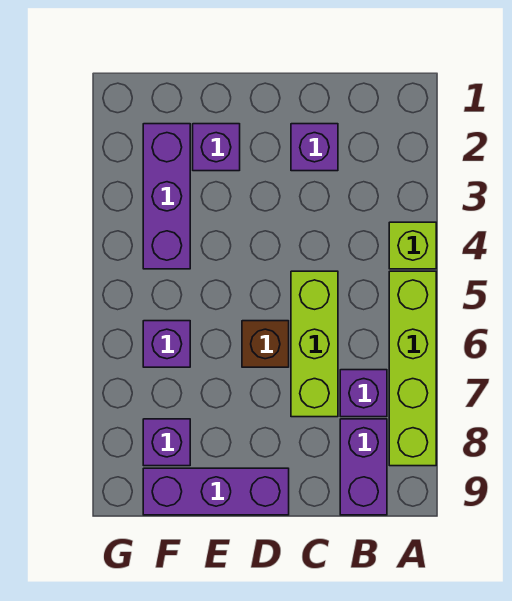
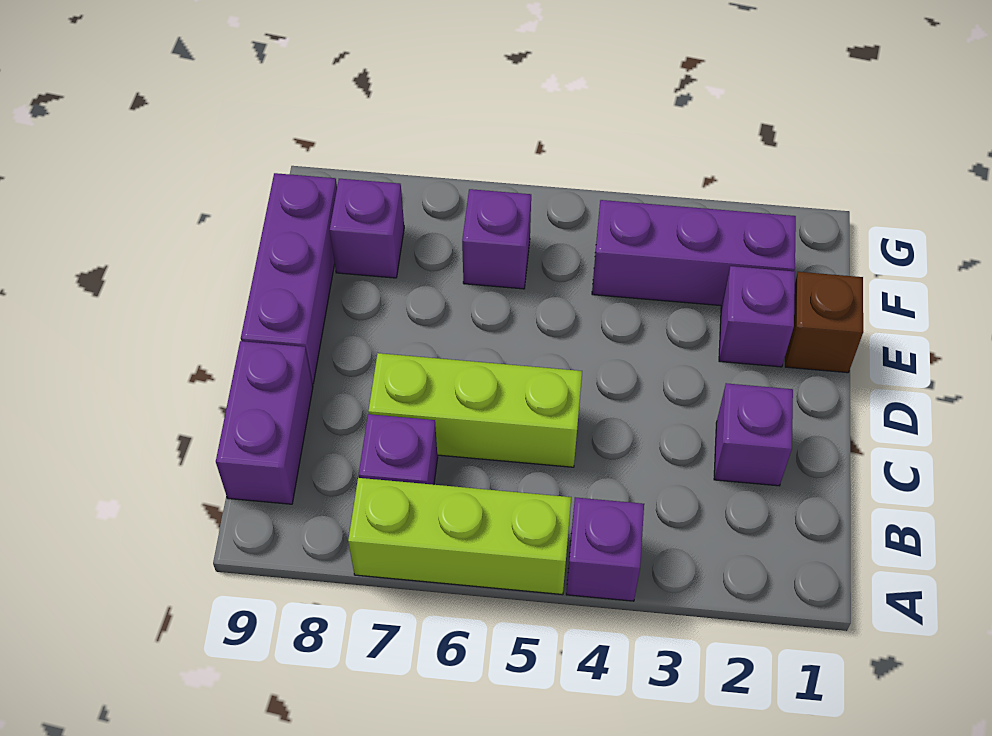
lime brick A4 level 1 -> purple brick A4 level 1
lime brick A5:A8 level 1 -> lime brick A5:A7 level 1
purple brick B8:B9 level 1 -> purple brick B9:C9 level 1
brown brick D6 level 1 -> brown brick E1 level 1

